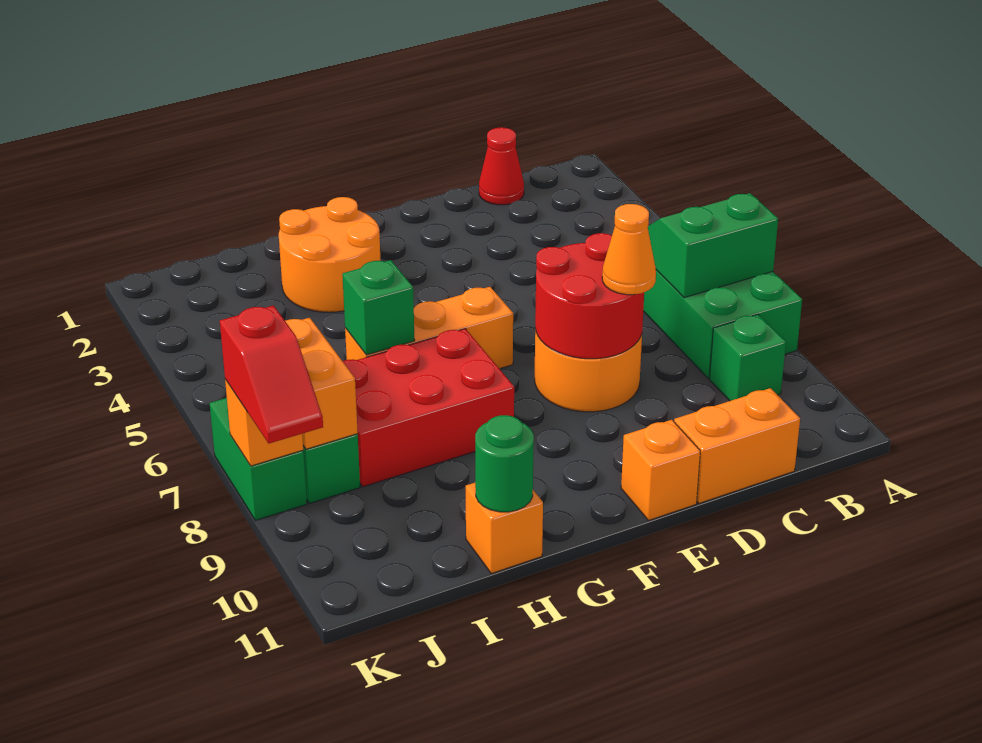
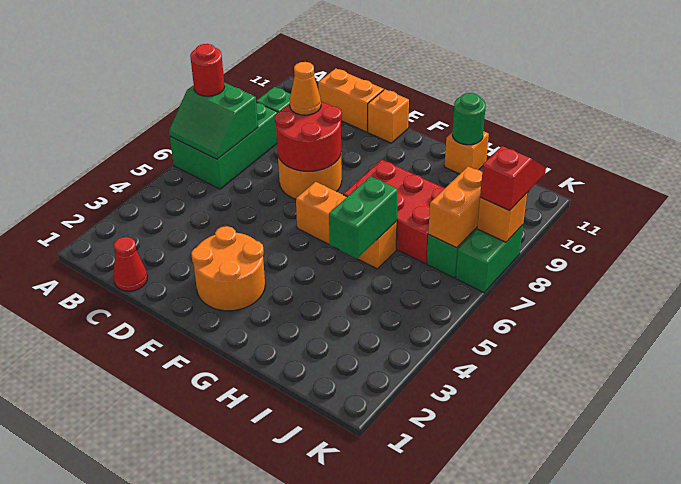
none -> red round brick A7 level 3
orange round brick G2:H3 level 1 -> orange round brick E2:F3 level 1
green brick H6 level 2 -> green brick H5:H6 level 2

